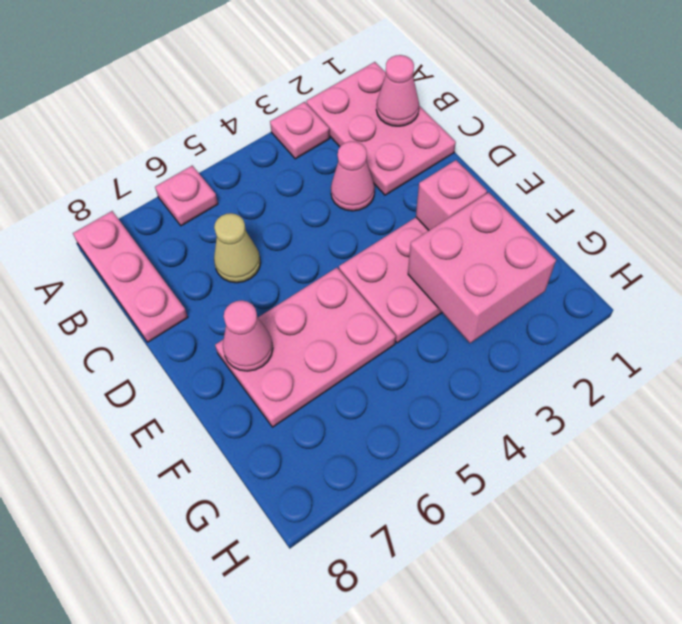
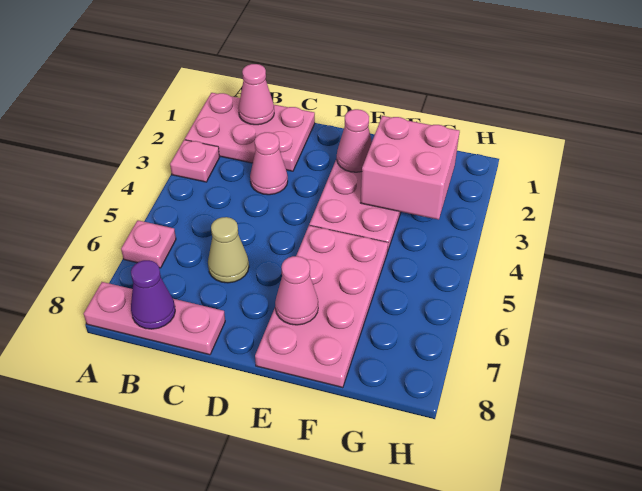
none -> purple cone B8 level 2
pink brick E2 level 2 -> pink cone E2 level 2
pink plate E5:F7 level 1 -> pink plate E5:F8 level 1

